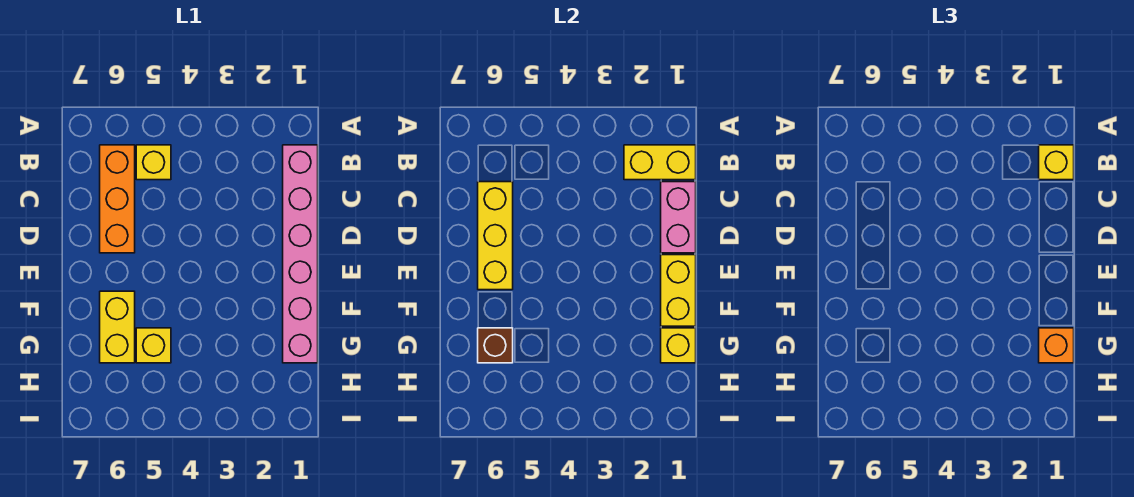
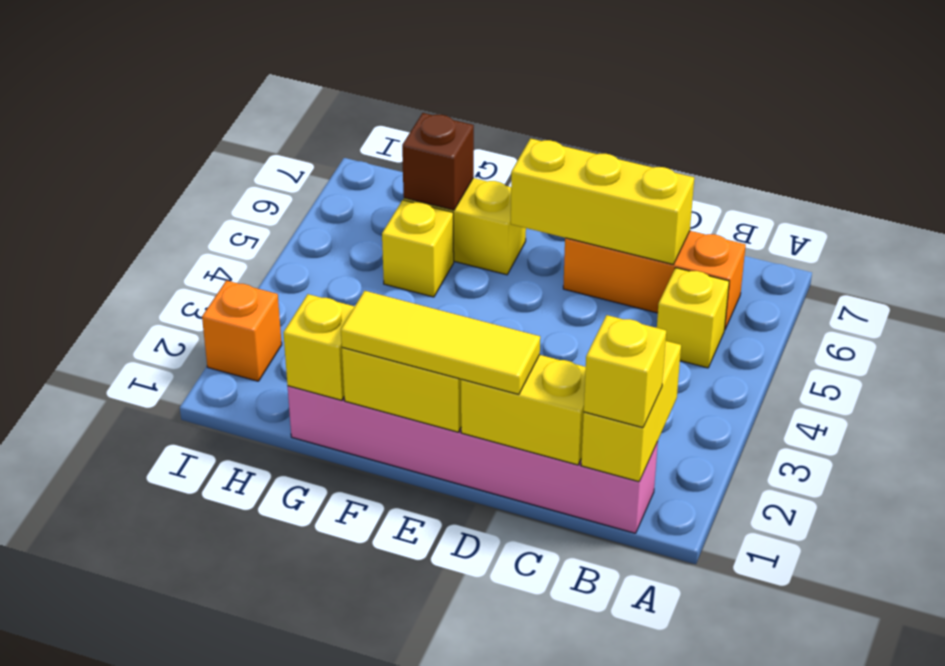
pink brick C1:D1 level 2 -> yellow brick C1:D1 level 2
none -> yellow tile D1:F1 level 3
orange brick G1 level 3 -> orange brick I2 level 1

